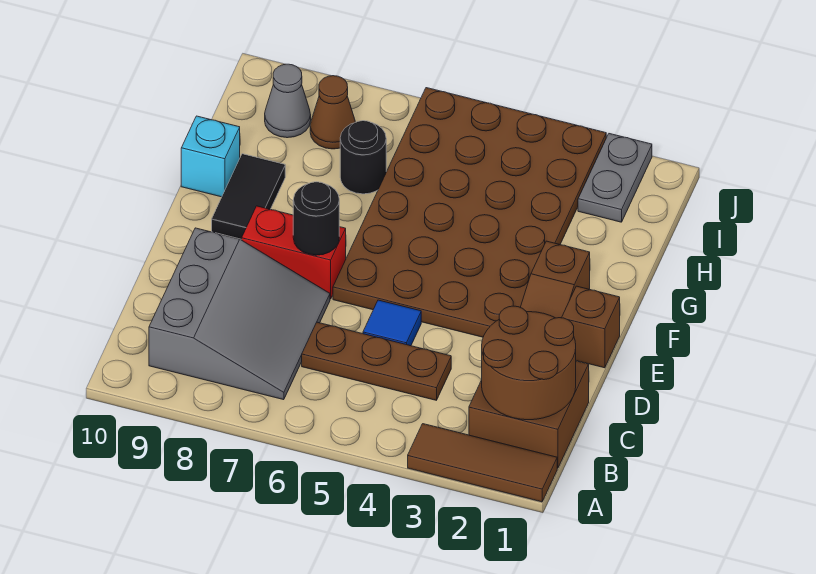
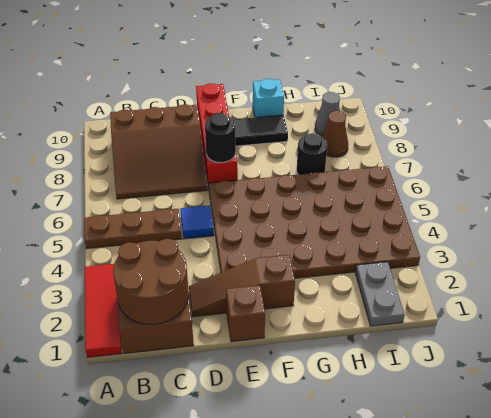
brown tile A1:A3 level 1 -> red tile A1:A3 level 1
grey slope B7:D9 level 1 top 9 -> brown slope B7:D9 level 1 top 9
brown plate C4:C6 level 1 -> brown plate A5:C5 level 1
red brick E7:E8 level 1 -> red brick E7:E10 level 1
grey plate I2:J2 level 1 -> grey plate I1:I2 level 1

